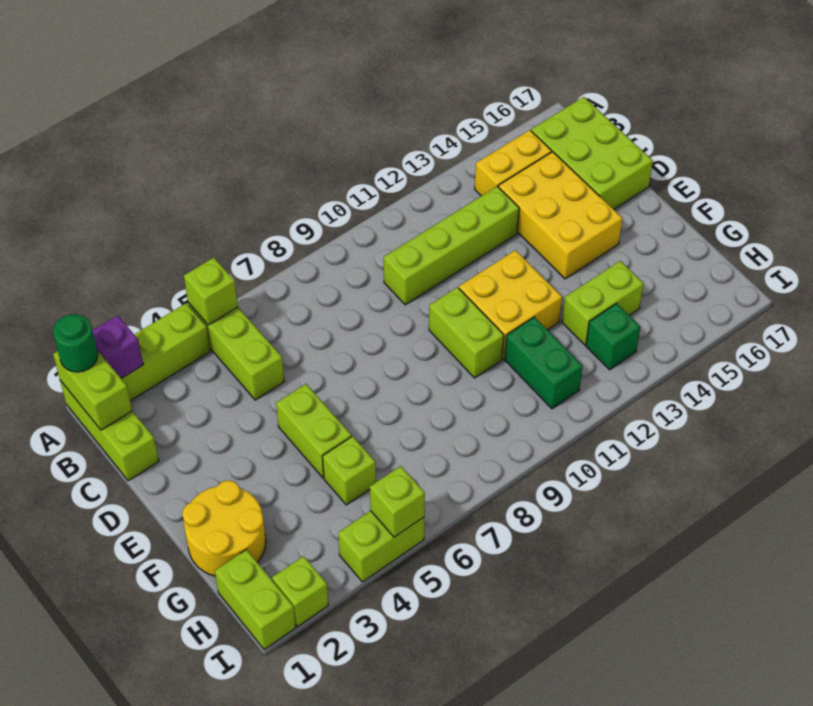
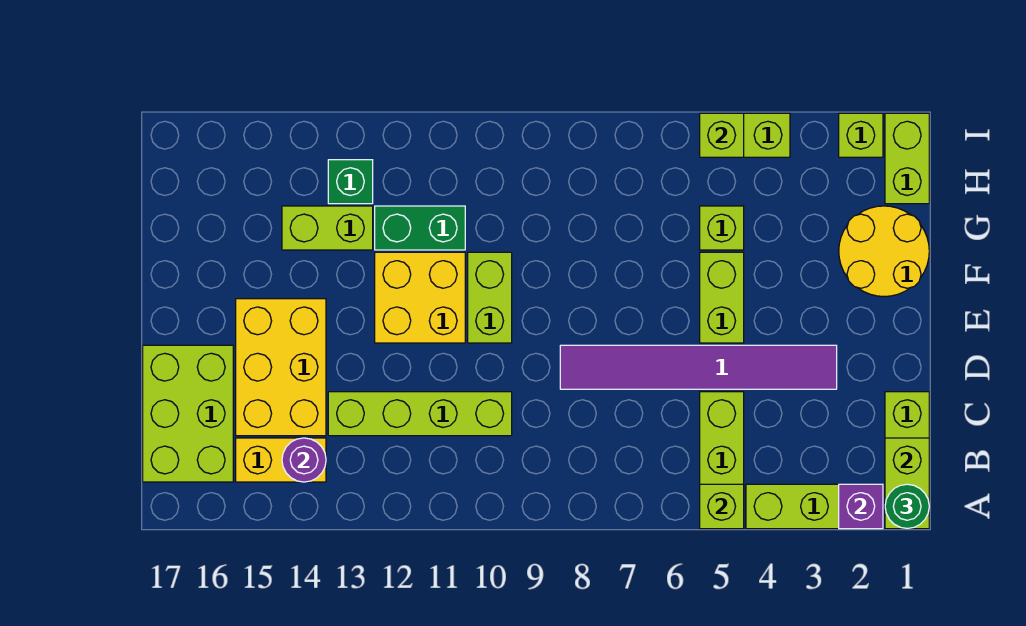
none -> purple round brick B14 level 2
none -> purple tile D3:D8 level 1
green brick G11:H11 level 1 -> green brick G11:G12 level 1

